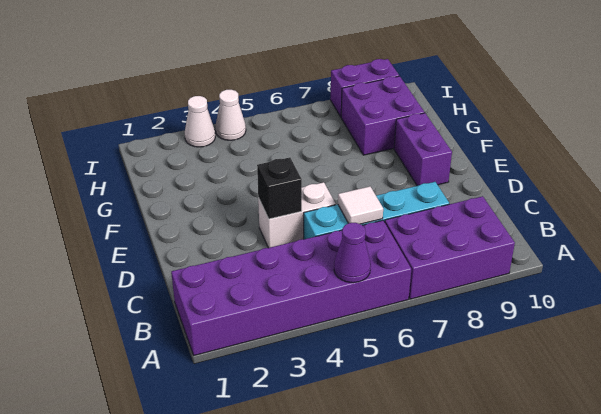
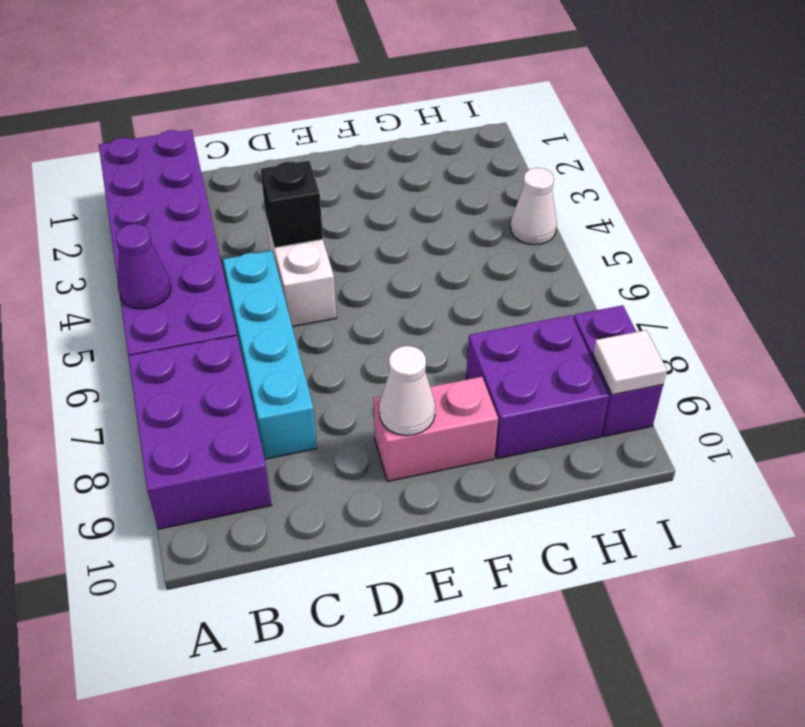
white tile C6 level 2 -> white tile I9 level 2
purple brick E9:F9 level 1 -> pink brick E9:F9 level 1
white cone I3 level 1 -> white cone E9 level 2

